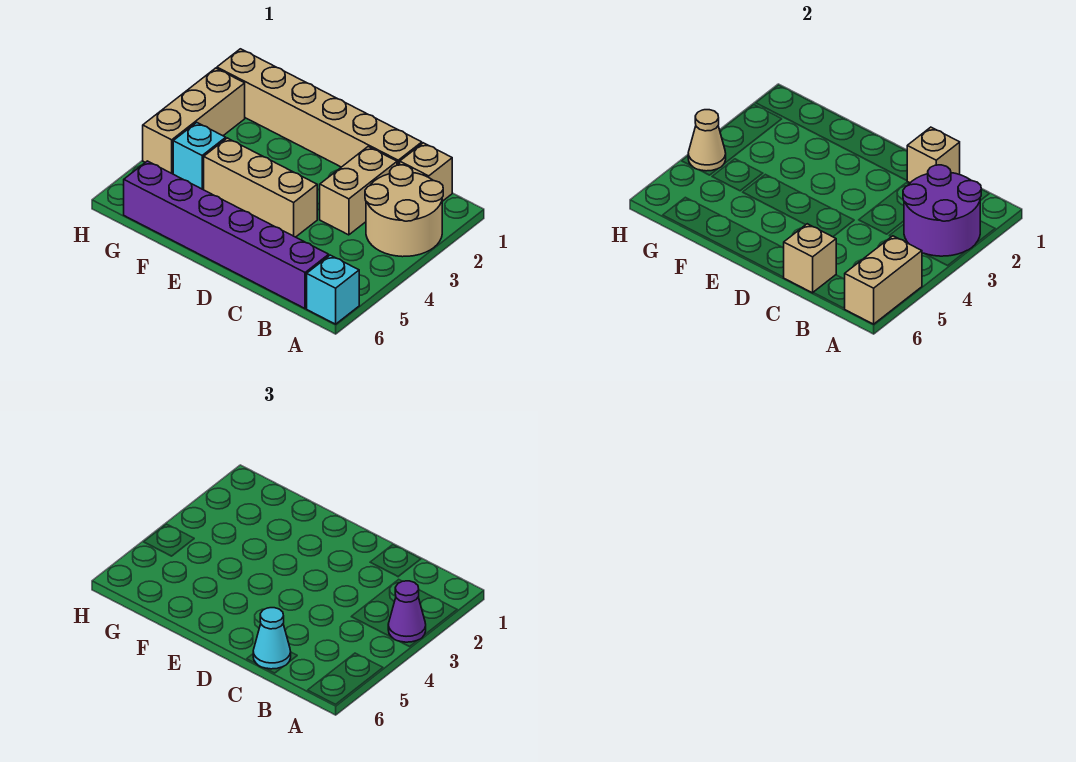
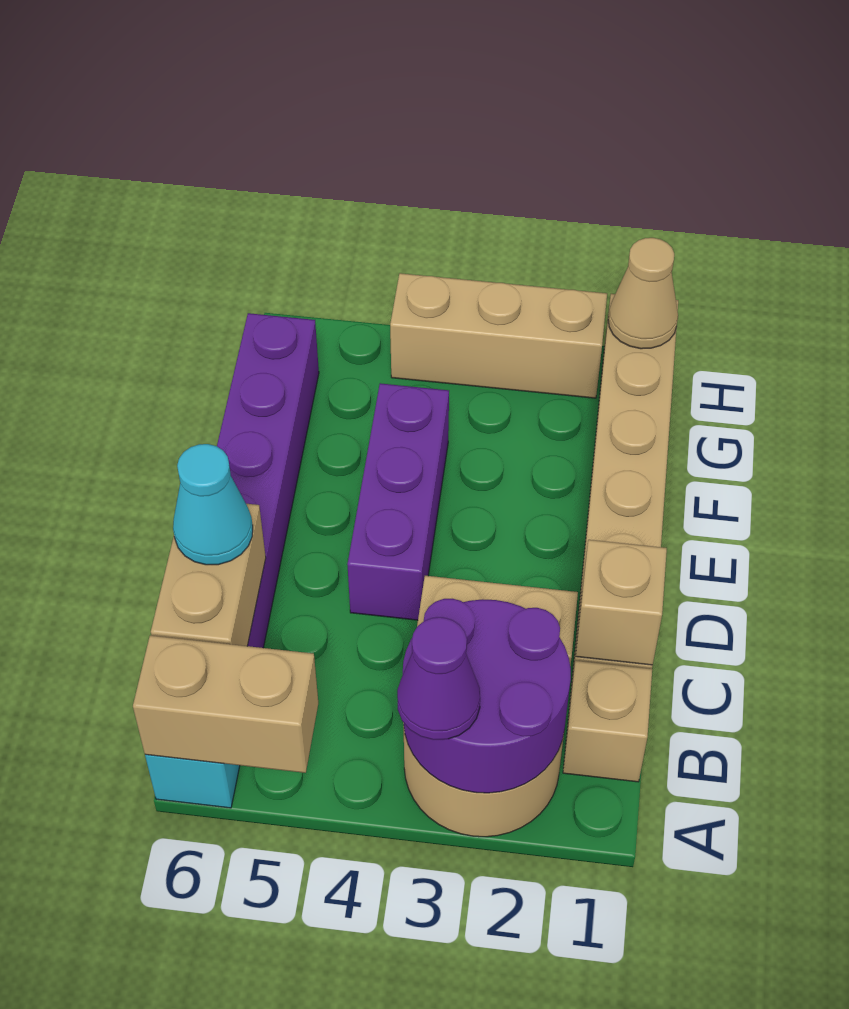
tan brick C6 level 2 -> tan brick B6:C6 level 2
tan brick D4:F4 level 1 -> purple brick D4:F4 level 1
cyan brick G4 level 1 -> none
tan cone H4 level 2 -> tan cone H1 level 2

